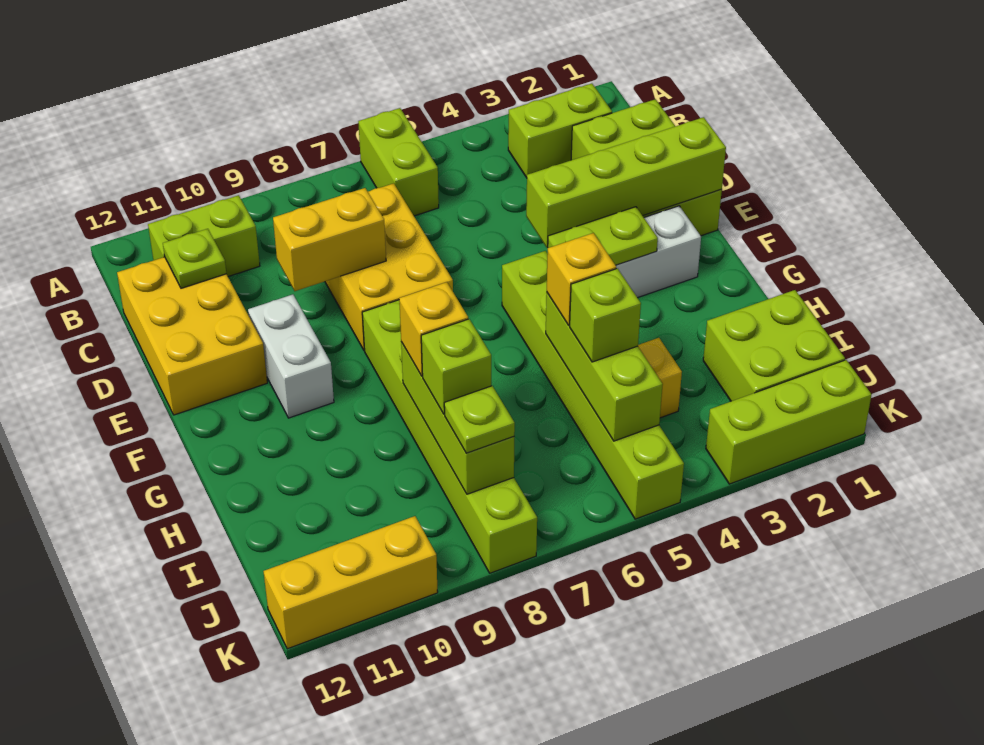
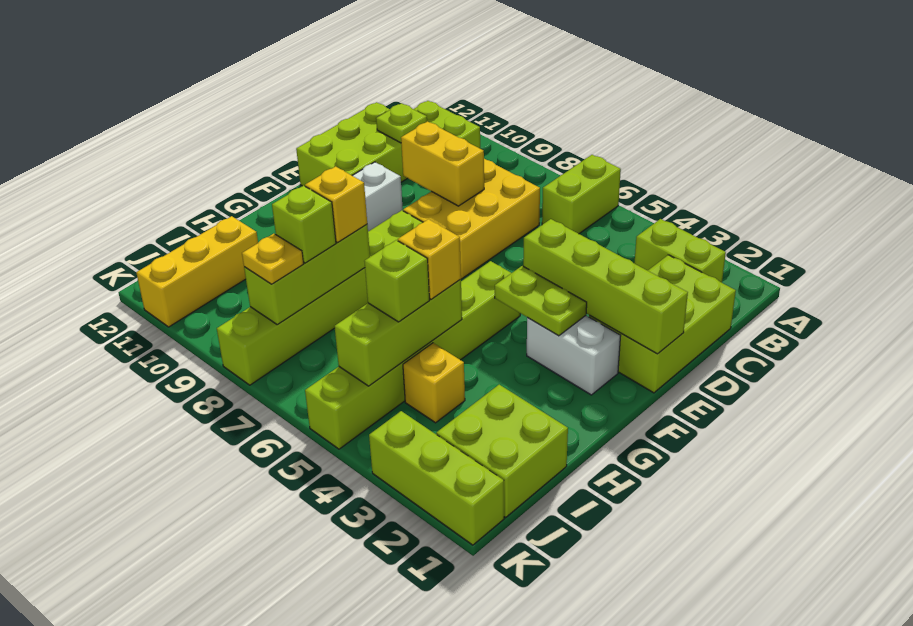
yellow brick C11:E12 level 1 -> lime brick C11:E12 level 1
lime plate J8 level 3 -> yellow plate J8 level 3
yellow brick K10:K12 level 1 -> yellow brick I11:K11 level 1

